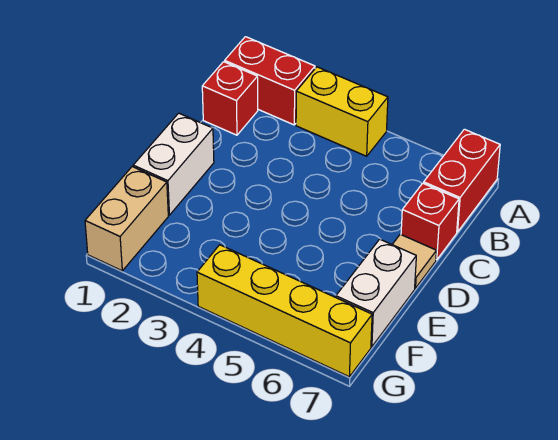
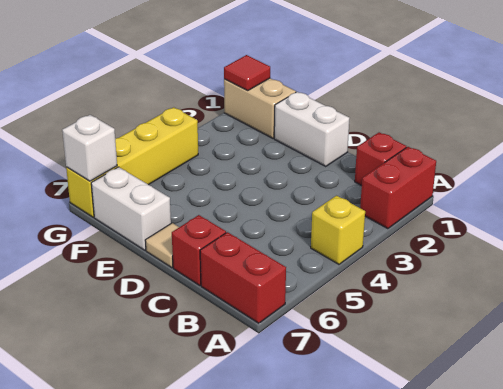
yellow brick A3:A4 level 1 -> yellow brick A4 level 1
none -> red tile G1 level 2
none -> white brick G7 level 2

